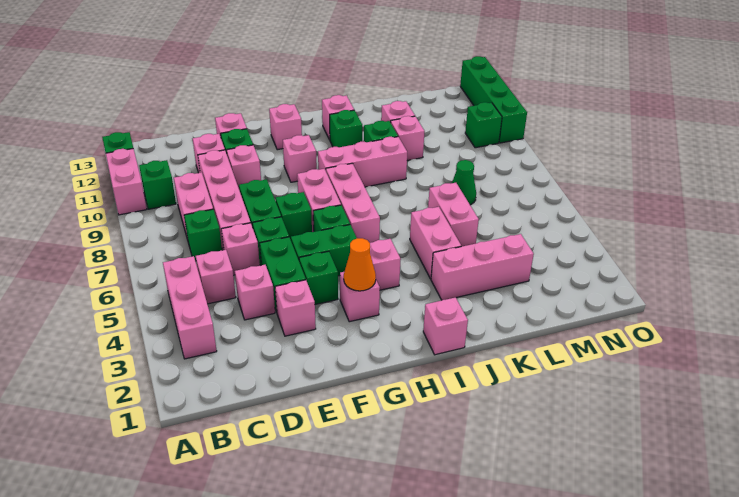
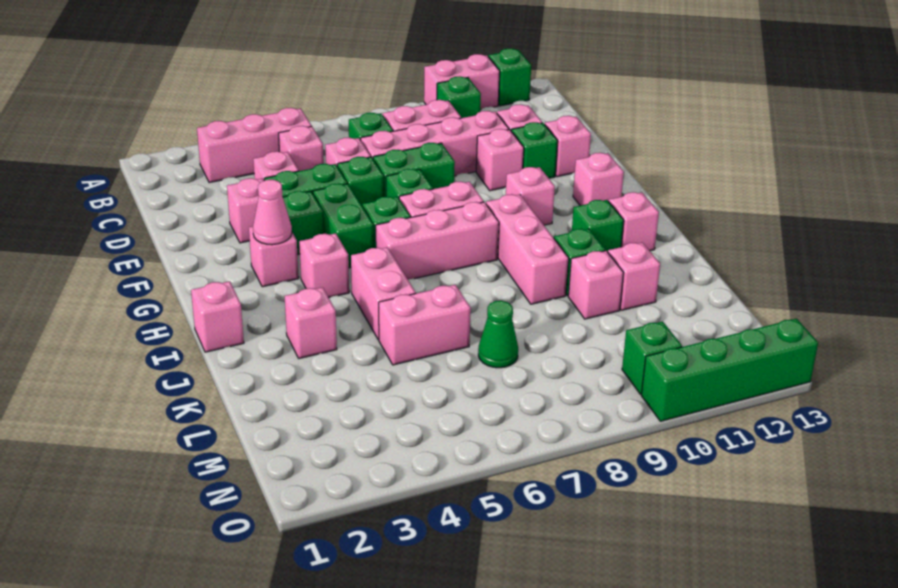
orange cone G3 level 2 -> pink cone G3 level 2
pink brick J3:L3 level 1 -> pink brick J3 level 1
pink brick J4:J5 level 1 -> pink brick I5:J5 level 1

